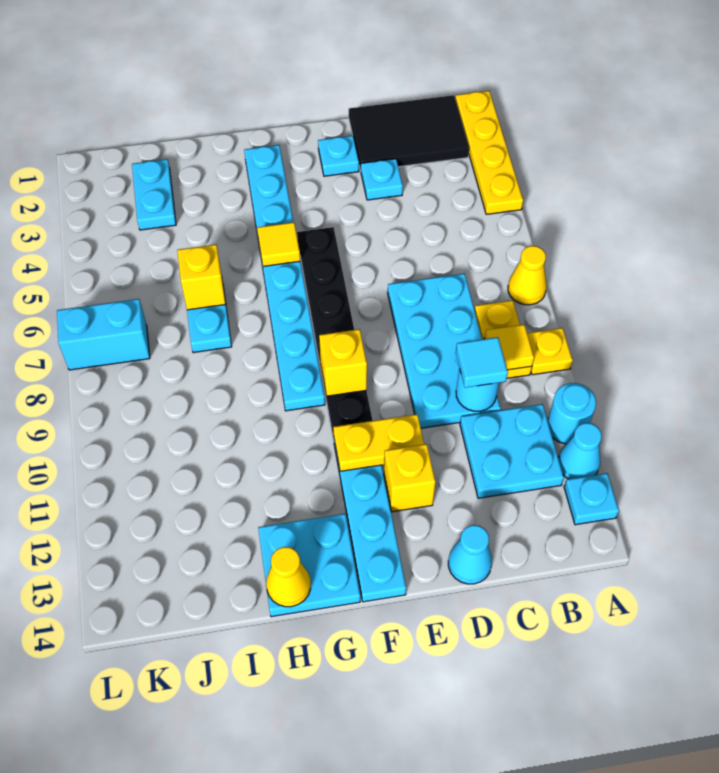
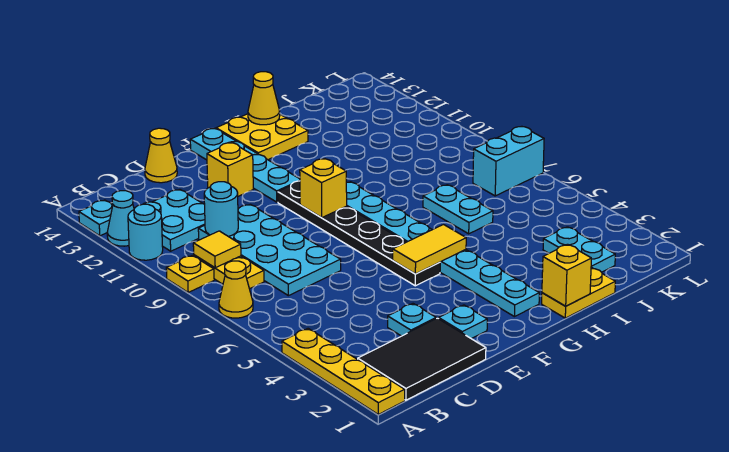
cyan tile C10 level 3 -> none
cyan cone D14 level 1 -> yellow cone D14 level 1
yellow plate E11:F11 level 2 -> yellow plate H1:I1 level 1
yellow tile G5 level 2 -> yellow tile F5:G5 level 2
cyan plate G13:H14 level 1 -> yellow plate G13:H14 level 1
yellow brick I6 level 2 -> yellow brick H1 level 2

